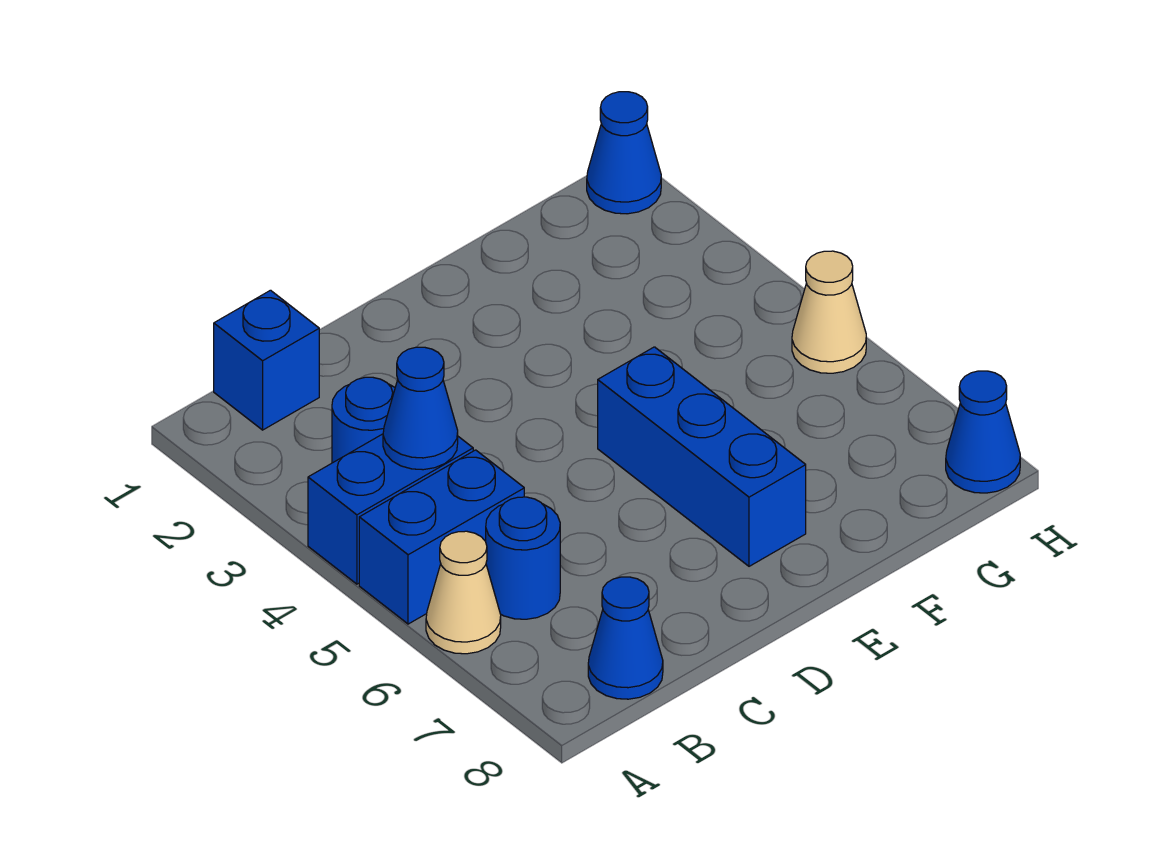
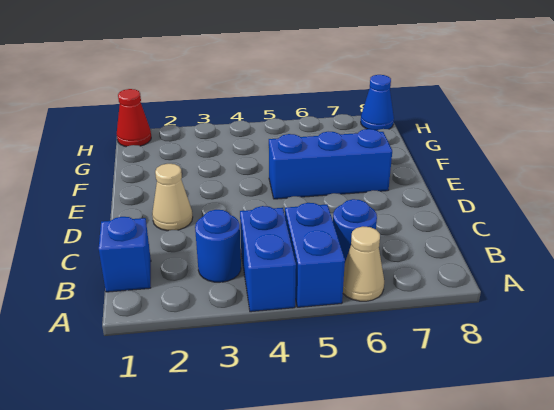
blue cone B4 level 2 -> none
blue cone B8 level 1 -> none
blue cone H1 level 1 -> red cone H1 level 1
tan cone H5 level 1 -> tan cone D2 level 1

